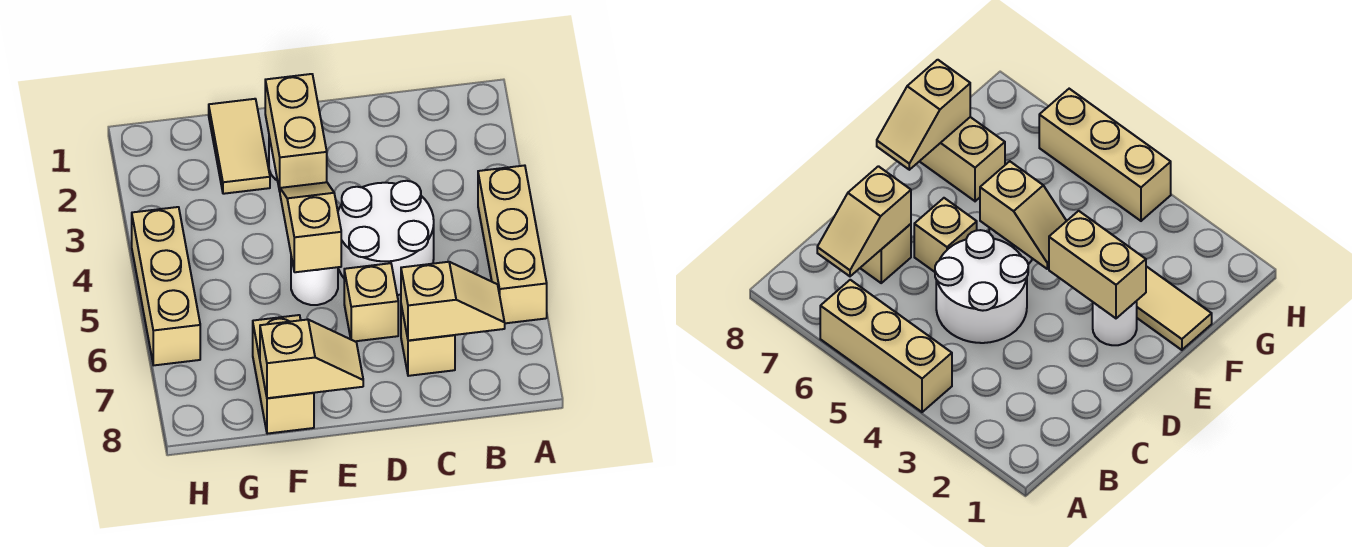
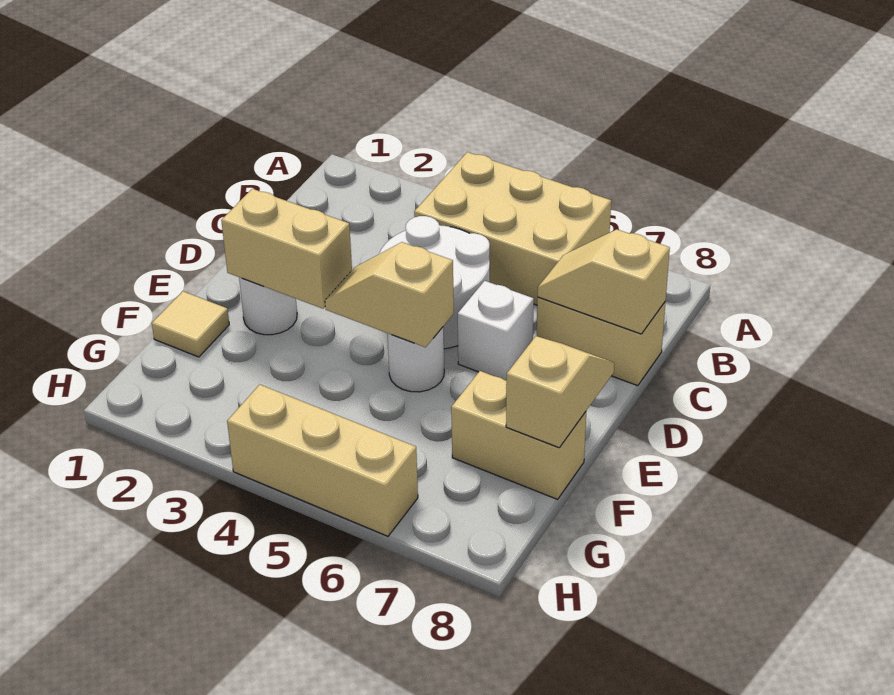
tan brick A4:A6 level 1 -> tan brick A4:B6 level 1
tan slope B7:C7 level 2 top C -> tan slope C7:C8 level 2 top 8
tan brick C7 level 1 -> tan brick C7:C8 level 1
tan brick D6 level 1 -> white brick D6 level 1
tan tile F1:F2 level 1 -> tan tile F1 level 1

